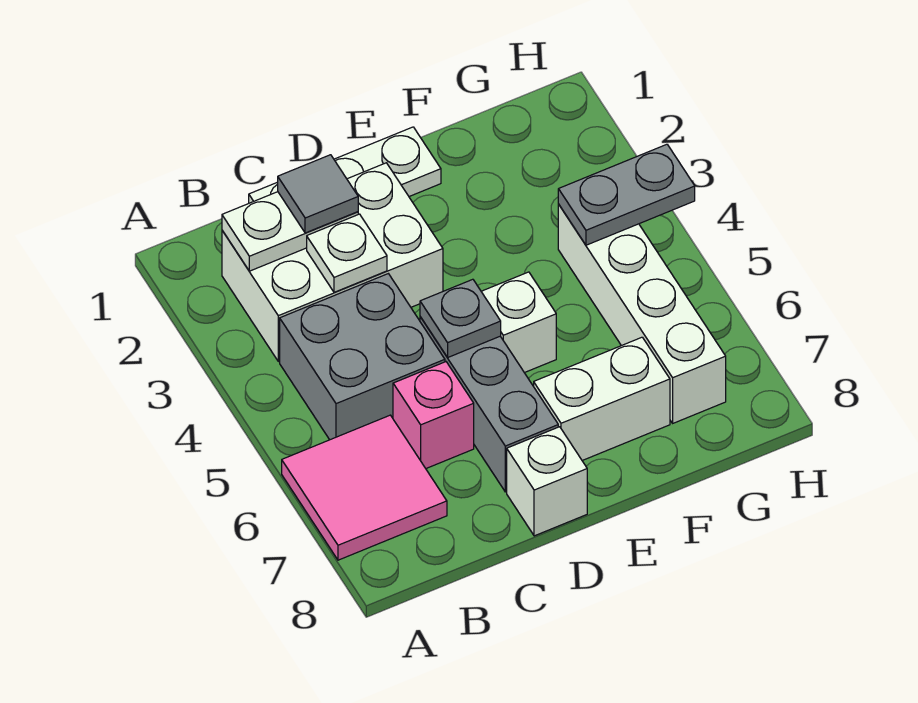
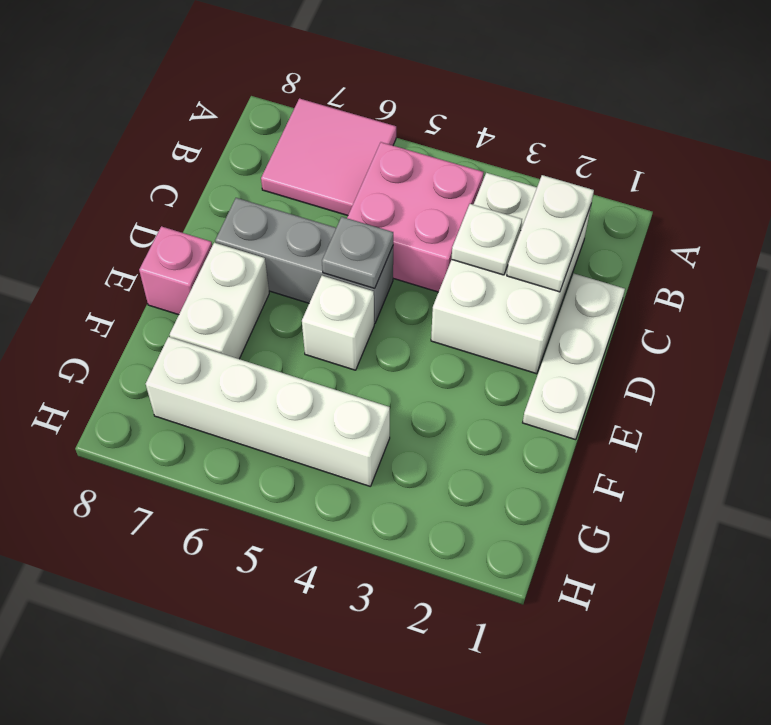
grey brick B4:C5 level 1 -> pink brick B4:C5 level 1
grey tile C2 level 3 -> none
pink brick C6 level 1 -> pink brick E8 level 1
white brick D8 level 1 -> none
grey plate G4:H4 level 2 -> none

